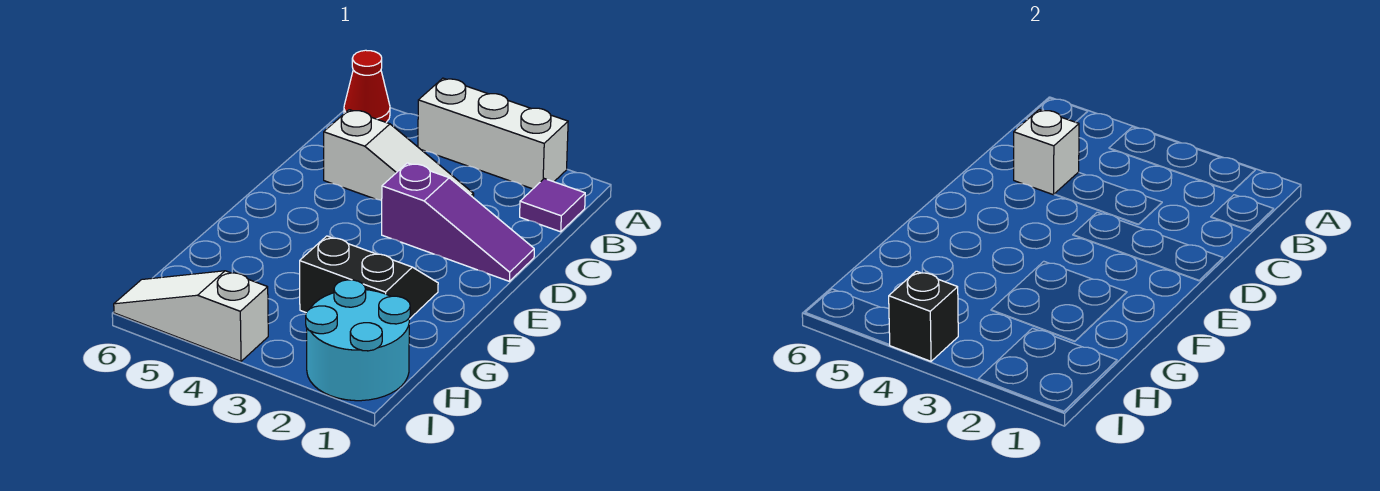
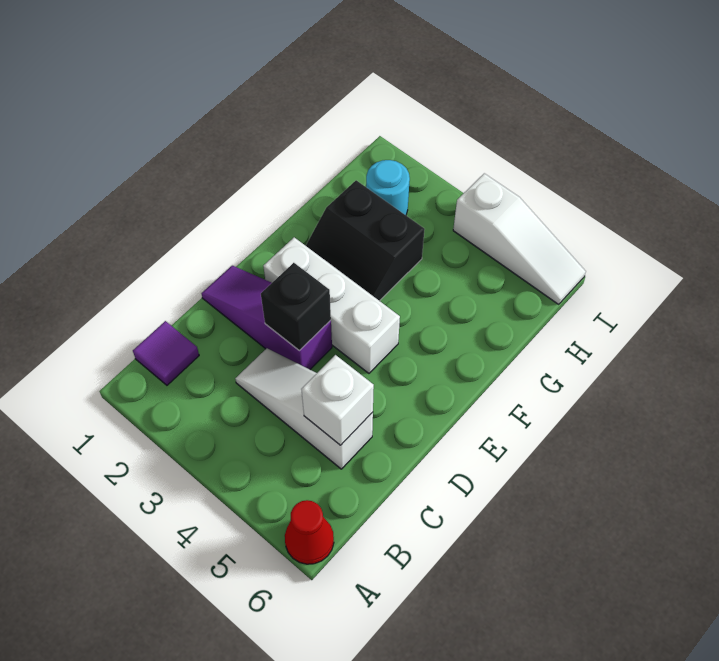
white brick A2:A4 level 1 -> white brick E2:E4 level 1
cyan round brick H1:I2 level 1 -> cyan round brick H2 level 1
black brick I4 level 2 -> black brick D3 level 2

